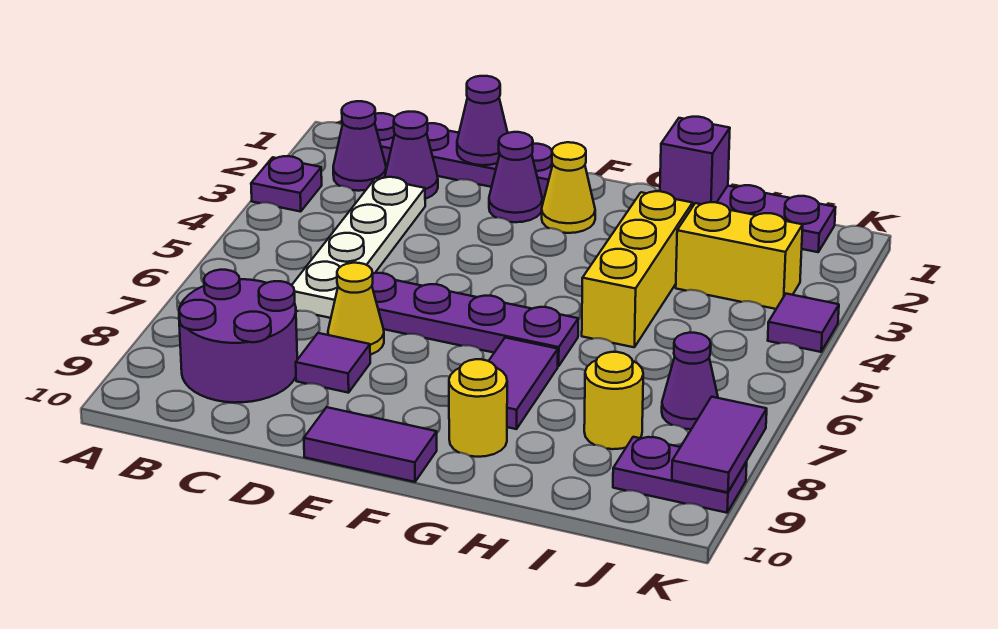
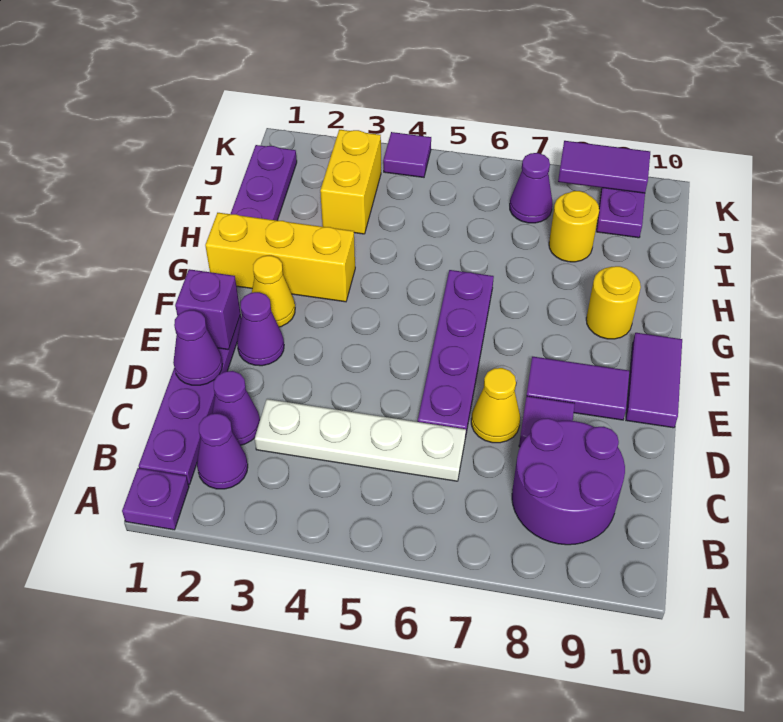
purple plate A3 level 1 -> purple plate A1 level 1
purple tile G7:G8 level 1 -> purple tile E8:E9 level 1
purple brick H1 level 2 -> purple brick E1 level 2
yellow brick H3:H5 level 1 -> yellow brick G1:G3 level 1

